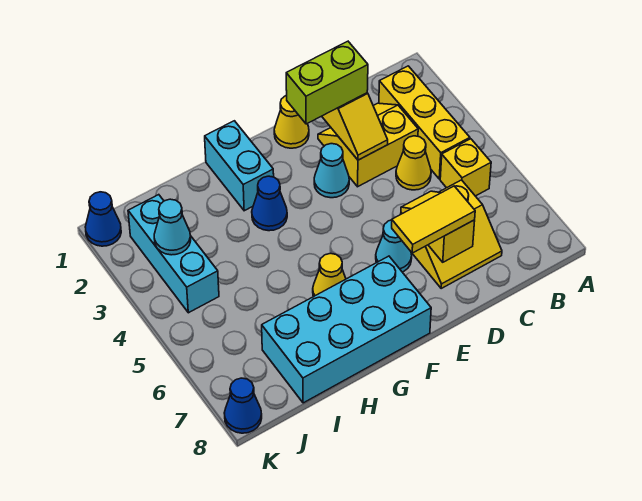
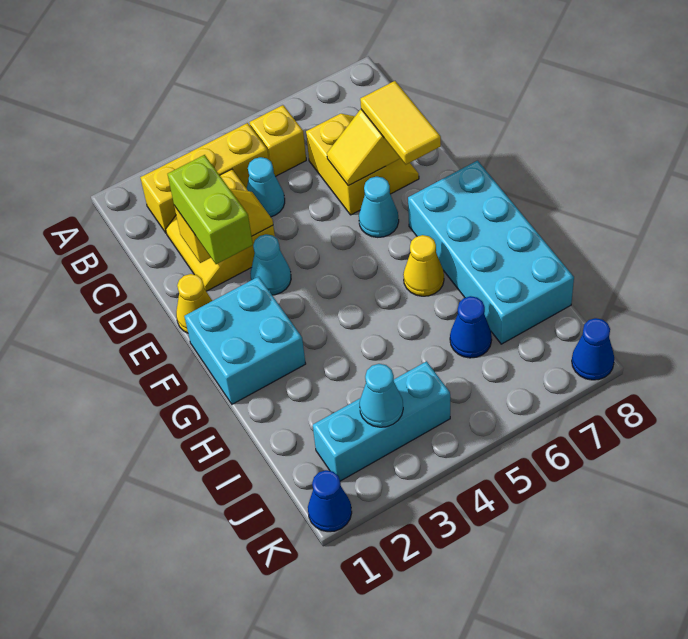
yellow cone C4 level 1 -> cyan cone C4 level 1
cyan brick G1:G2 level 1 -> cyan brick F1:G2 level 1
blue cone G3 level 1 -> blue cone I6 level 1

